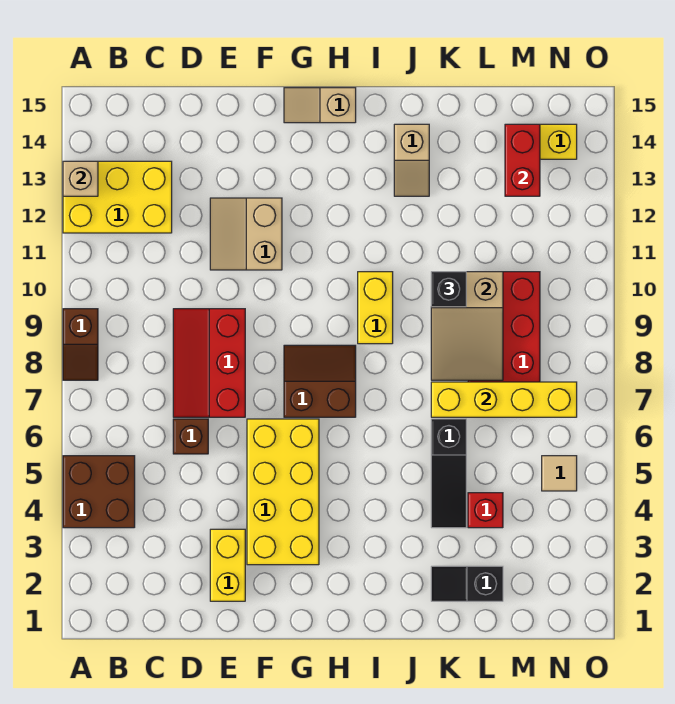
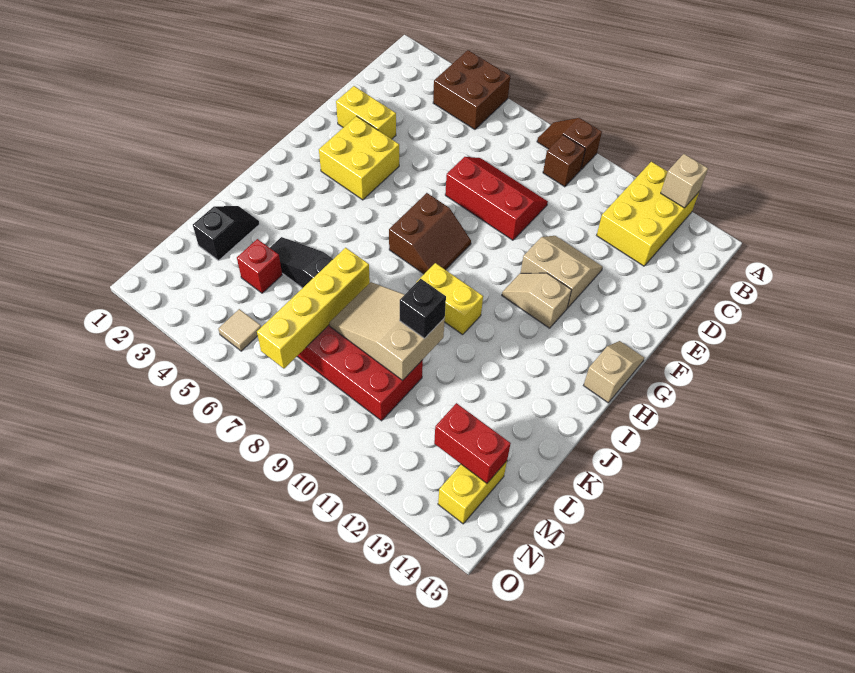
brown brick D6 level 1 -> brown brick B9 level 1
yellow brick F3:G6 level 1 -> yellow brick F3:G4 level 1
tan slope J13:J14 level 1 top 14 -> tan slope G11:G12 level 1 top 12

